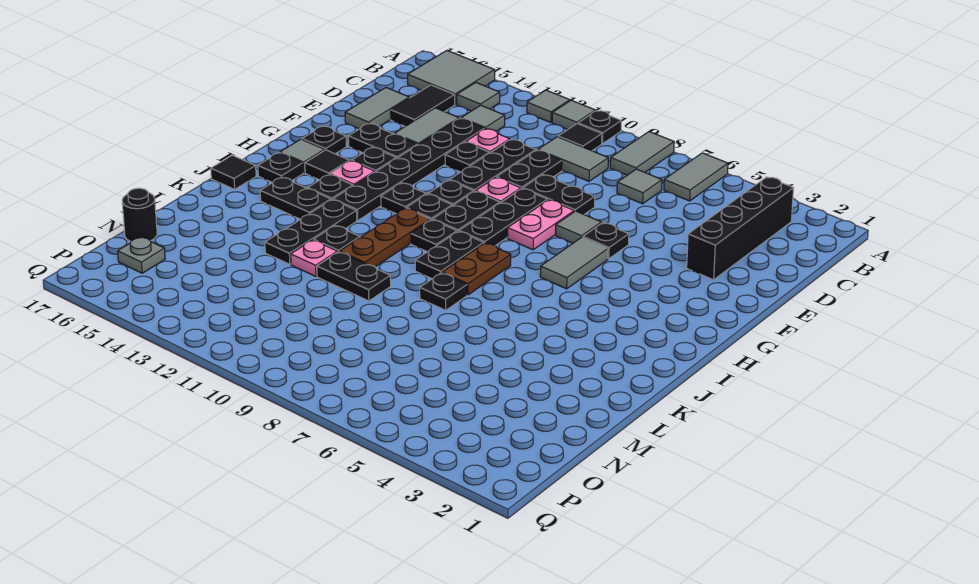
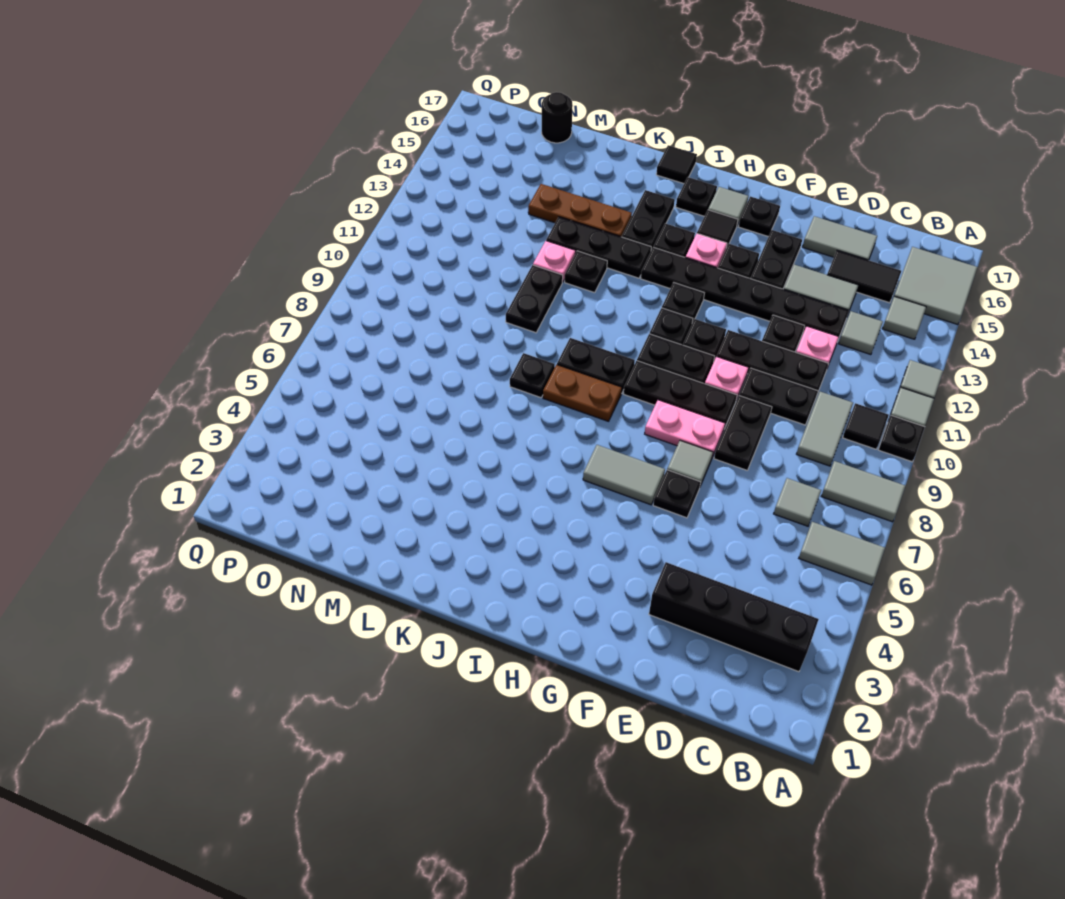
black plate I10 level 1 -> none
brown plate I11:K11 level 1 -> brown plate K14:M14 level 1
grey plate O16 level 1 -> none

